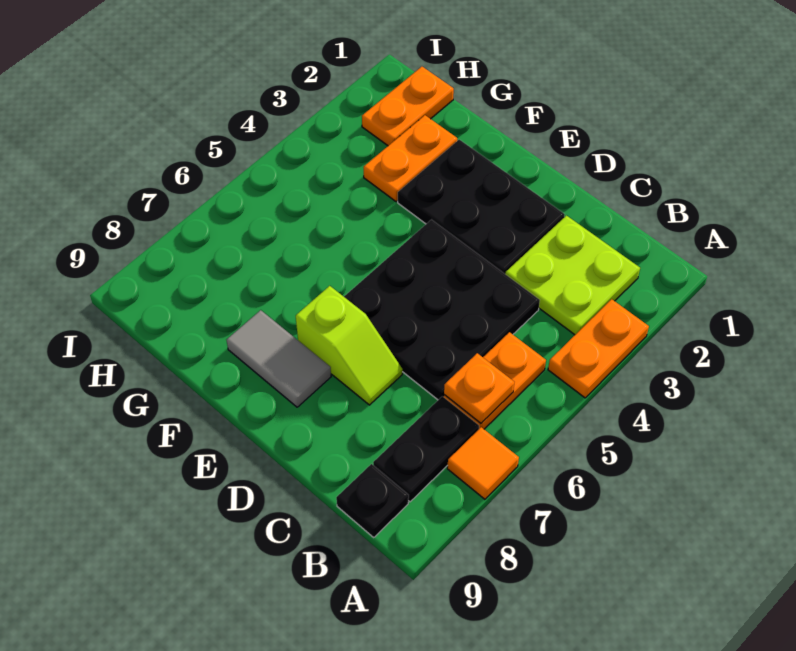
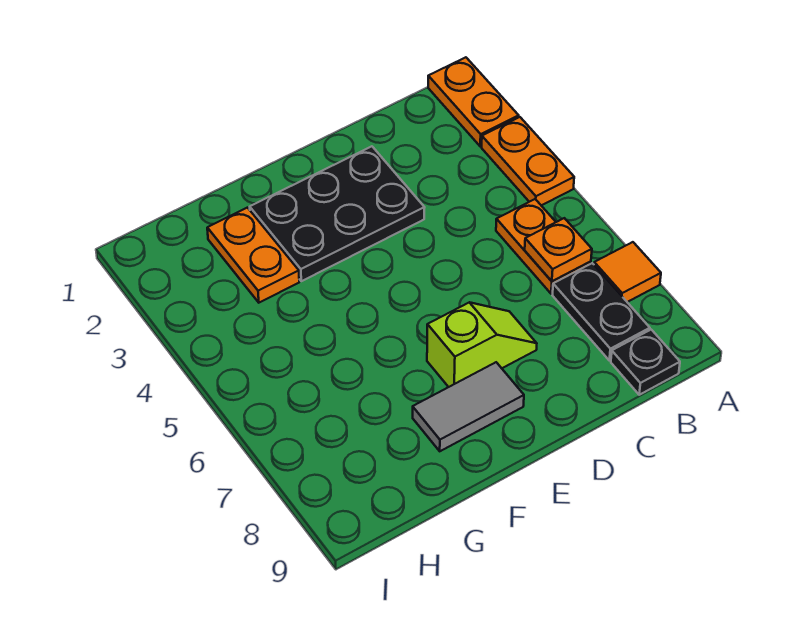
lime plate B2:C3 level 1 -> none
black plate C4:E6 level 1 -> none
orange plate H1:H2 level 1 -> orange plate A1:A2 level 1

